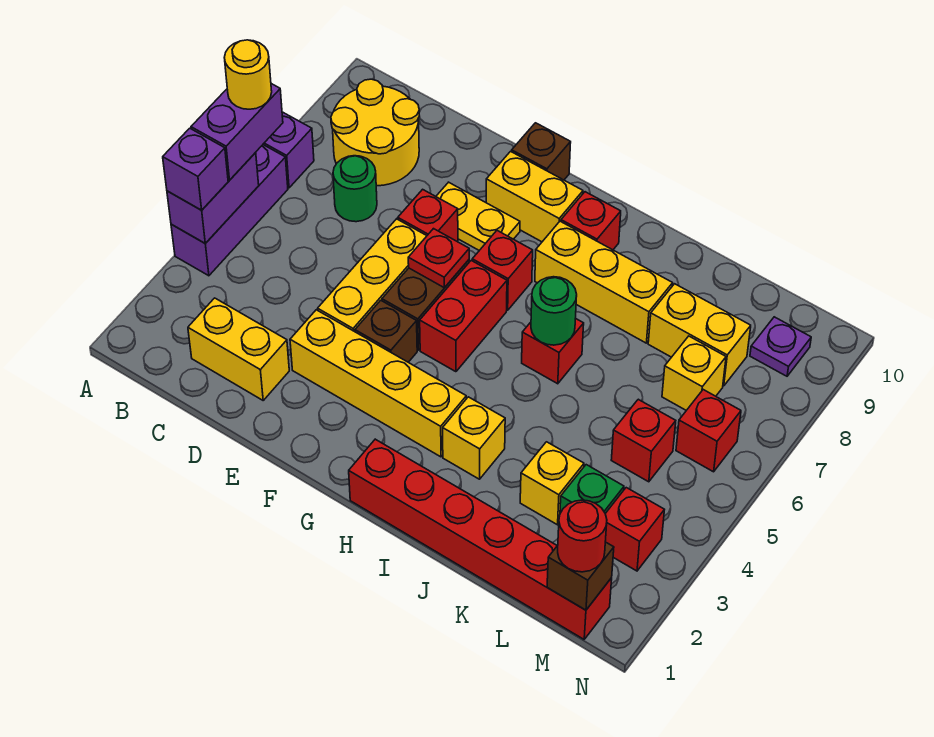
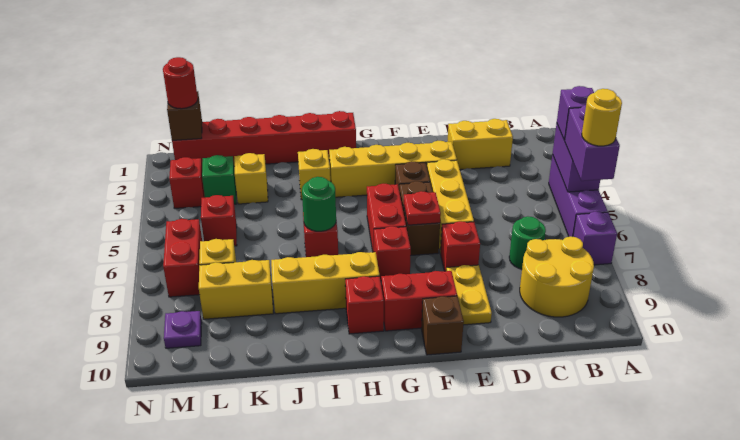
yellow plate E8:F8 level 1 -> yellow plate E8:E9 level 1
yellow brick F9:G9 level 1 -> red brick F9:G9 level 1
red brick M6 level 1 -> red brick M6:M7 level 1

